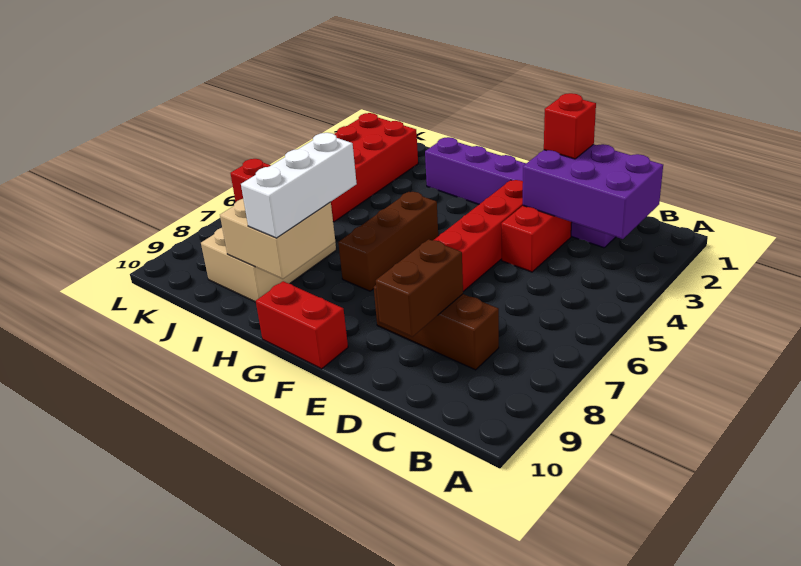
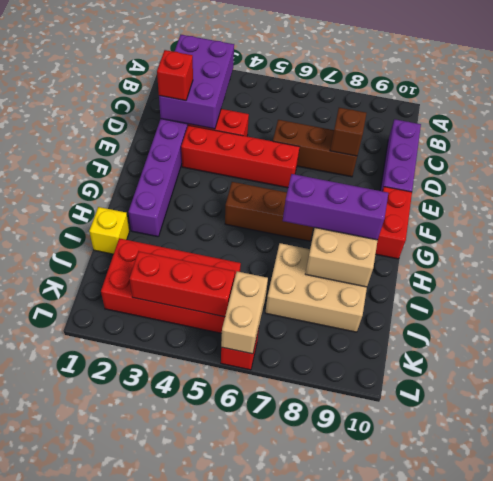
brown brick C8:E8 level 1 -> brown brick D6:D8 level 1
none -> purple brick C10:E10 level 1
brown brick D8:D9 level 2 -> brown brick D8 level 2
white brick H7:H9 level 3 -> purple brick H7:H9 level 3
none -> yellow brick I1 level 1
none -> red brick K3:K5 level 2
none -> tan brick K6:L6 level 2

